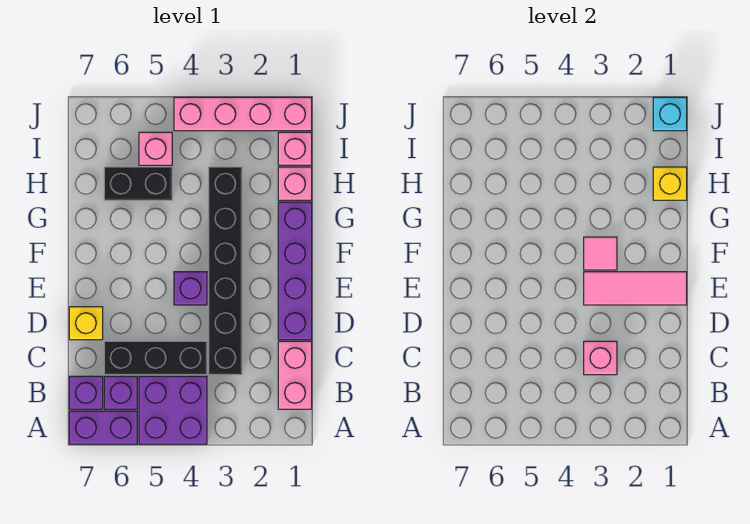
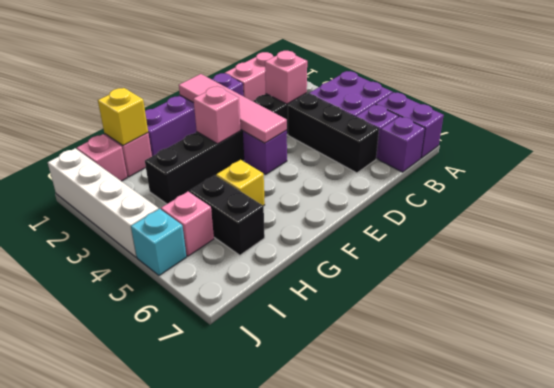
yellow brick D7 level 1 -> yellow brick G5 level 1
pink tile E1:E3 level 2 -> pink tile E1:E4 level 2
pink tile F3 level 2 -> pink brick F3 level 2
pink brick J1:J4 level 1 -> white brick J1:J4 level 1
cyan brick J1 level 2 -> cyan brick J5 level 1

